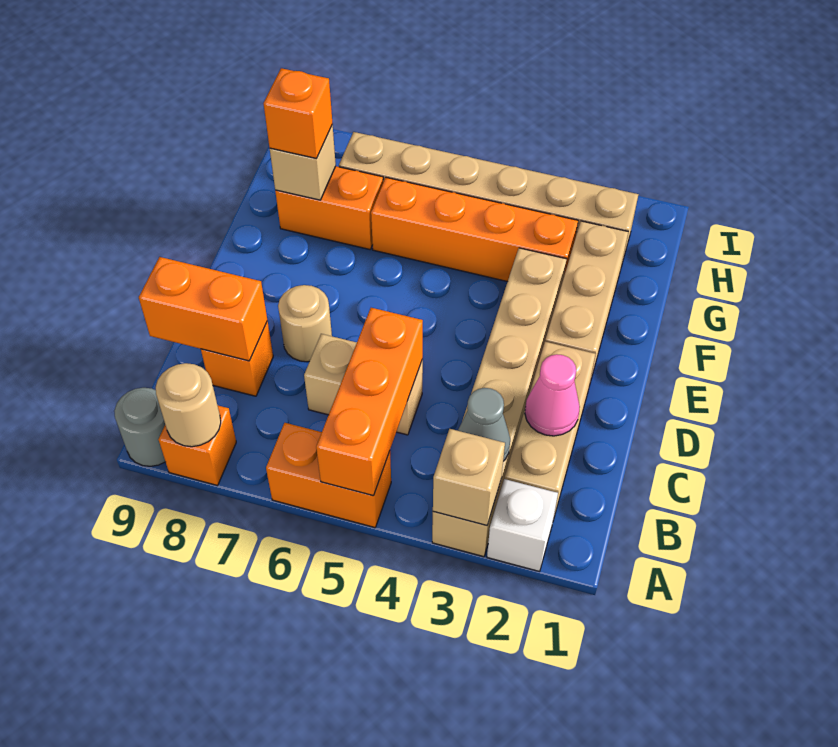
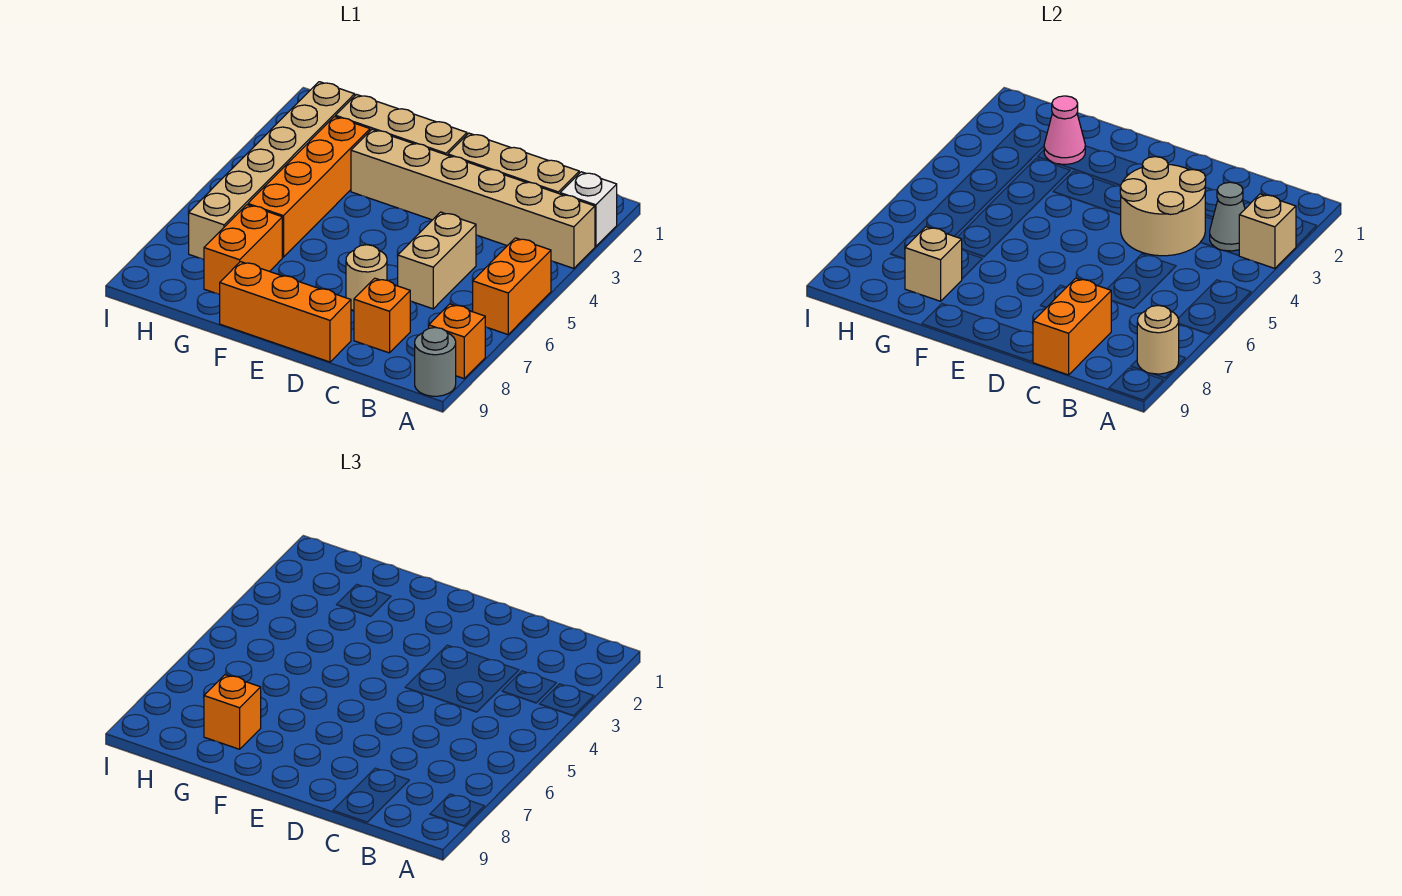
orange brick A5:C5 level 2 -> orange brick D9:F9 level 1
pink cone C2 level 2 -> pink cone G2 level 2
none -> tan round brick C3:D4 level 2

